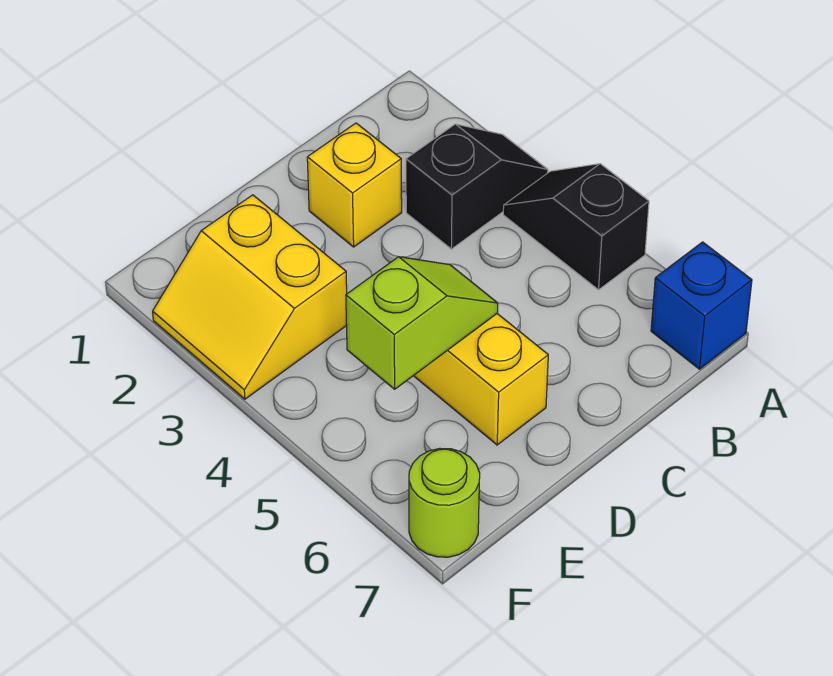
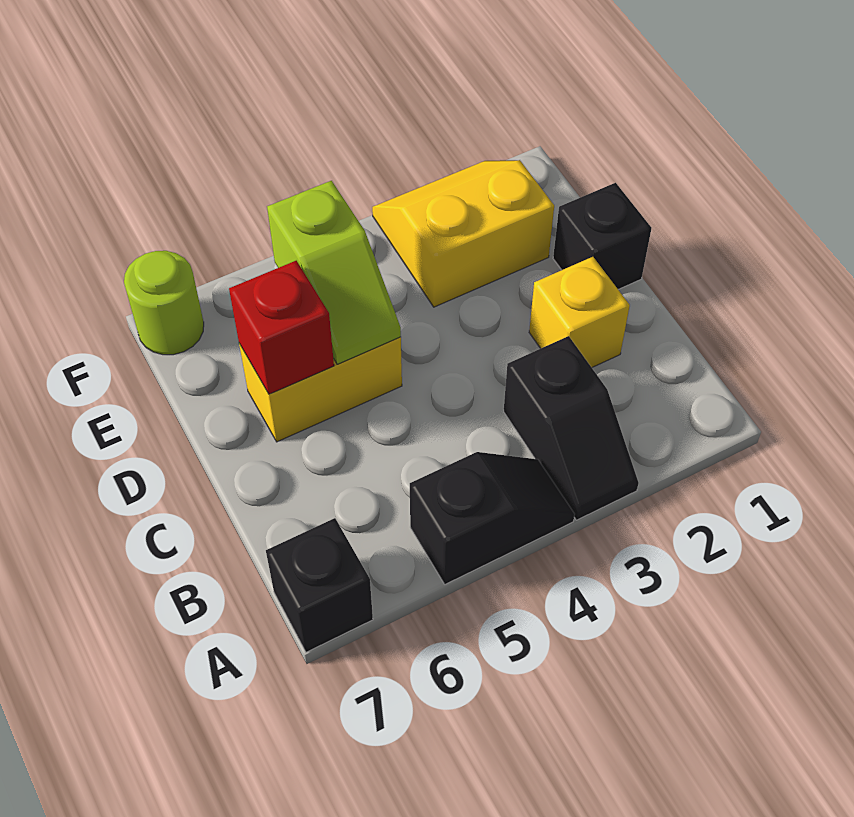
blue brick A7 level 1 -> black brick A7 level 1
none -> black brick D1 level 1
none -> red brick D6 level 2

